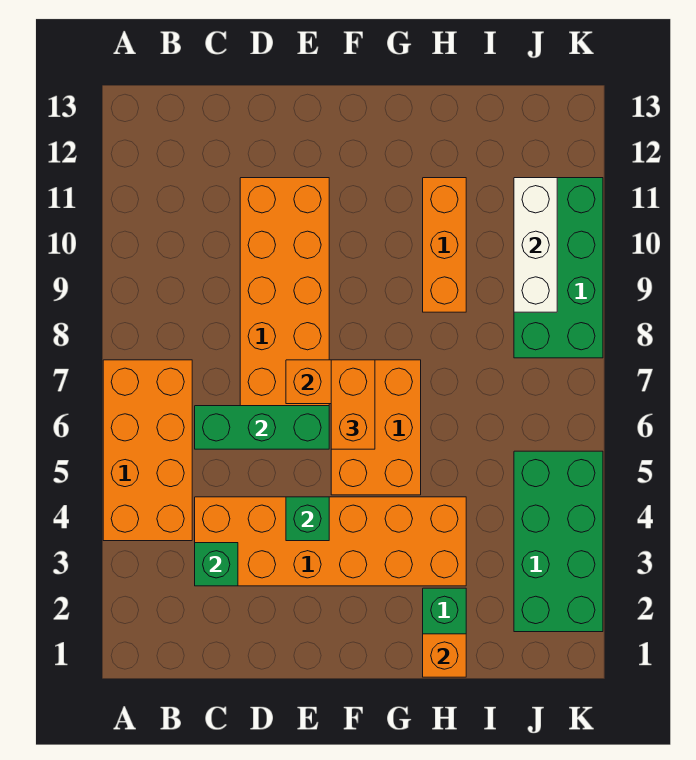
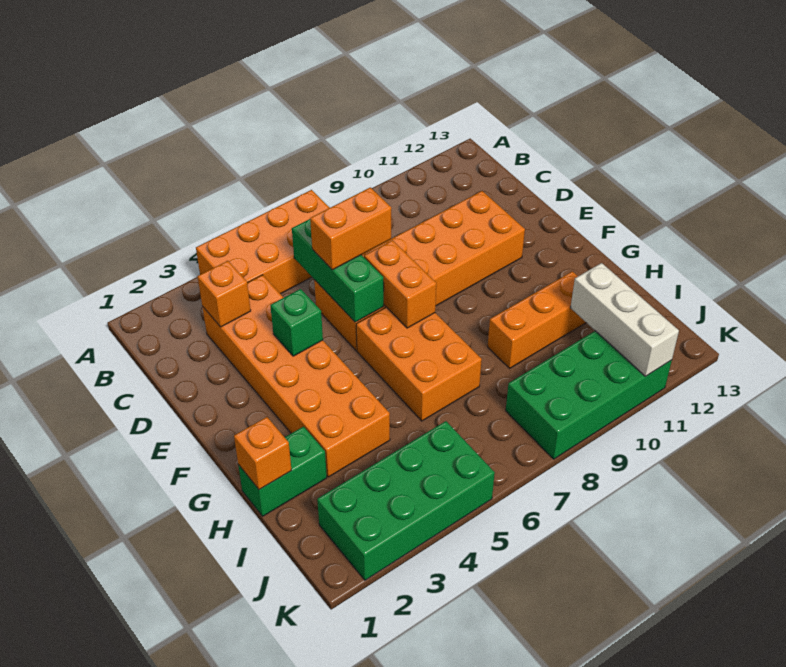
green brick C3 level 2 -> orange brick C3 level 2
orange brick F5:G7 level 1 -> orange brick F6:H7 level 1
orange brick F6:F7 level 3 -> orange brick D6:D7 level 3
white brick J9:J11 level 2 -> white brick I11:K11 level 2

